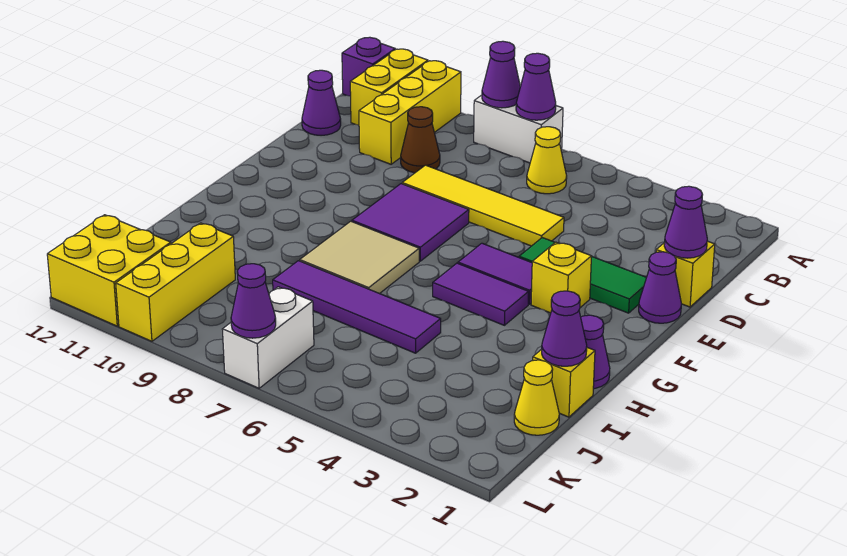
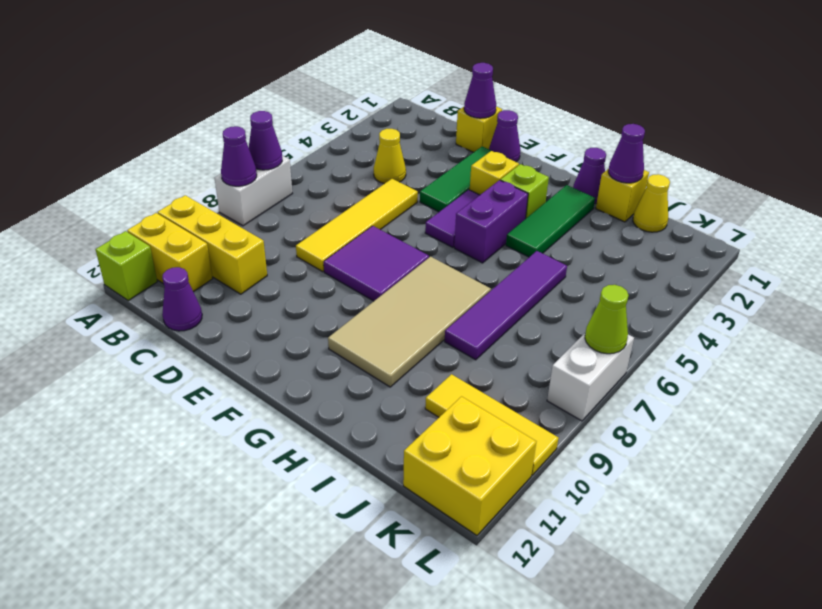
purple brick A12 level 1 -> lime brick A12 level 1
yellow cone B6 level 1 -> yellow cone C4 level 1
brown cone C9 level 1 -> none
none -> lime brick G3 level 1
purple tile G4:G5 level 1 -> purple brick G4:G5 level 1
tan tile G7:H8 level 1 -> tan tile G7:H10 level 1
none -> green tile H2:H4 level 1
yellow brick J10:L10 level 1 -> yellow tile J10:L10 level 1
white brick K7:L7 level 1 -> white brick L7:L8 level 1
purple cone L7 level 2 -> lime cone L7 level 2

